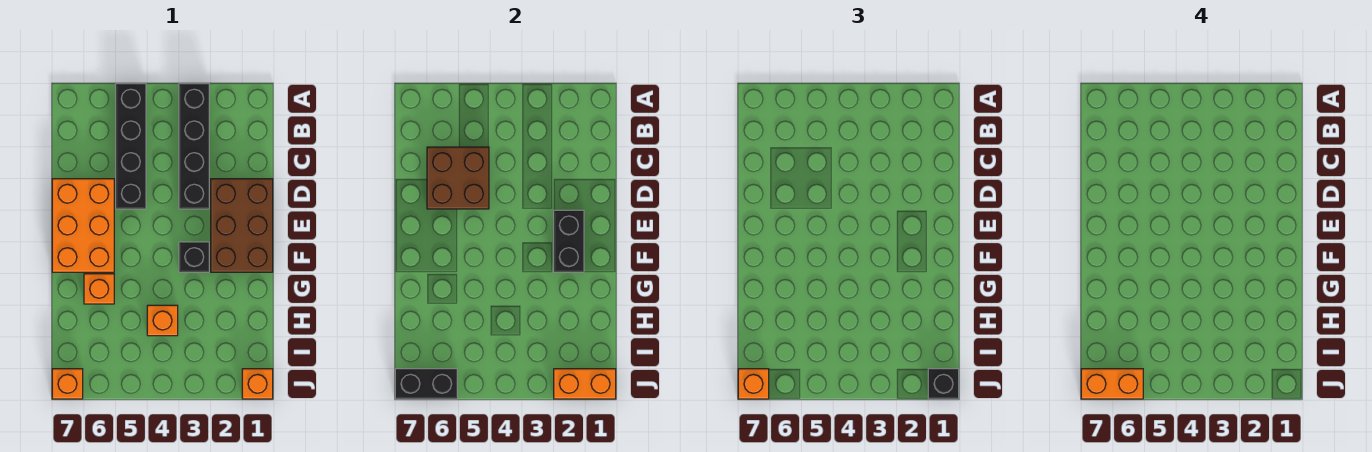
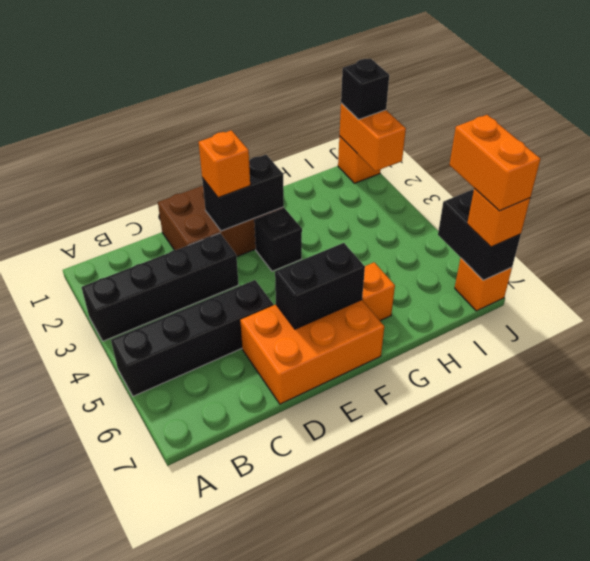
brown brick C5:D6 level 2 -> none
none -> black brick E6:F6 level 2
orange brick H4 level 1 -> orange brick E2 level 3

